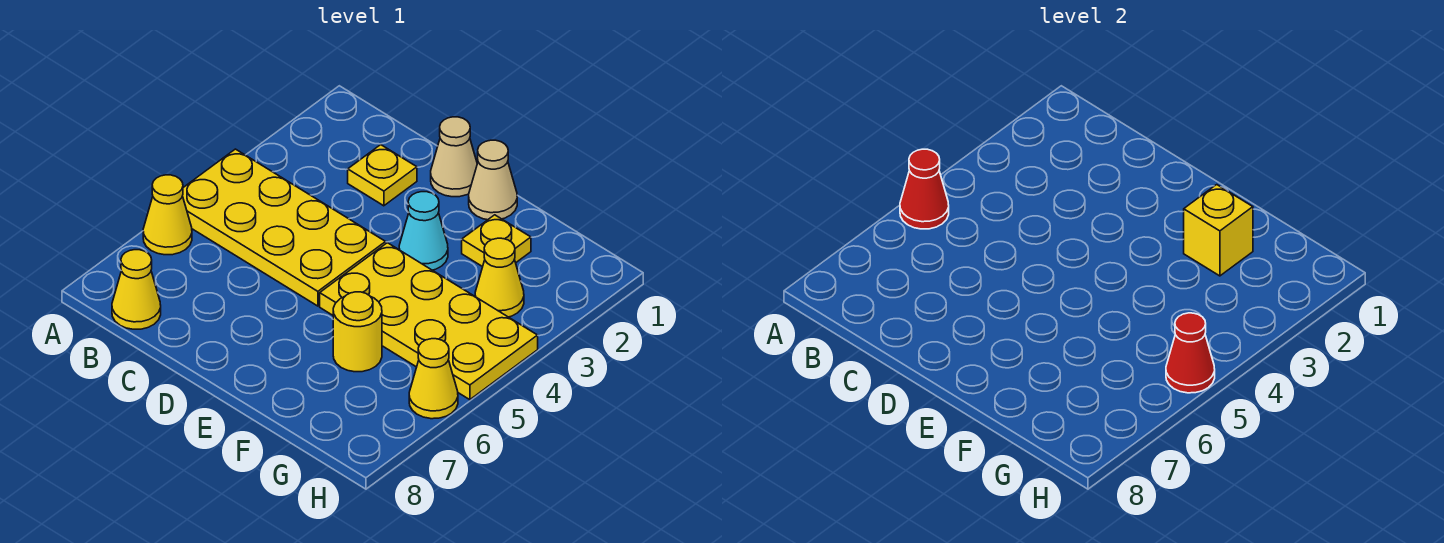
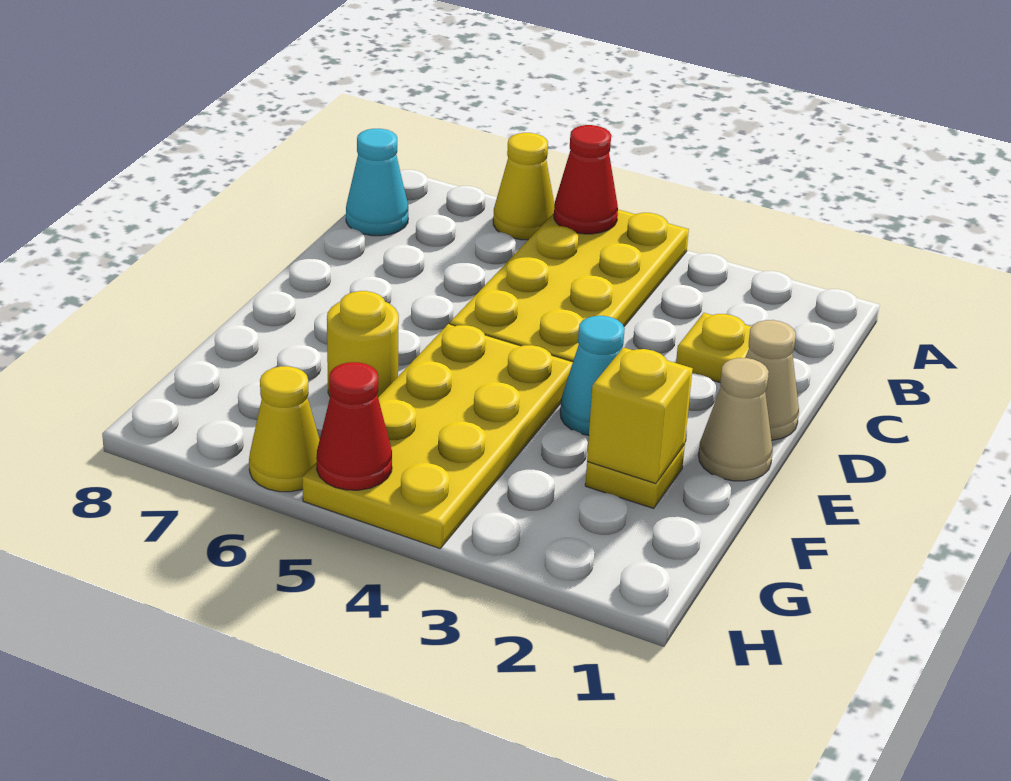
yellow cone B8 level 1 -> cyan cone B8 level 1
yellow cone G3 level 1 -> none

